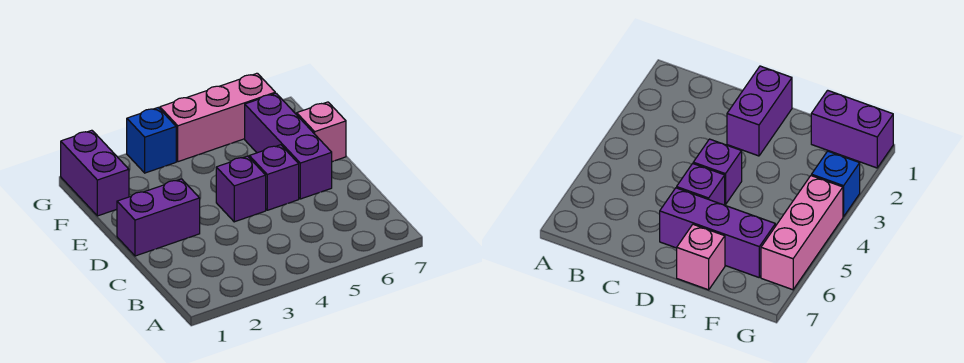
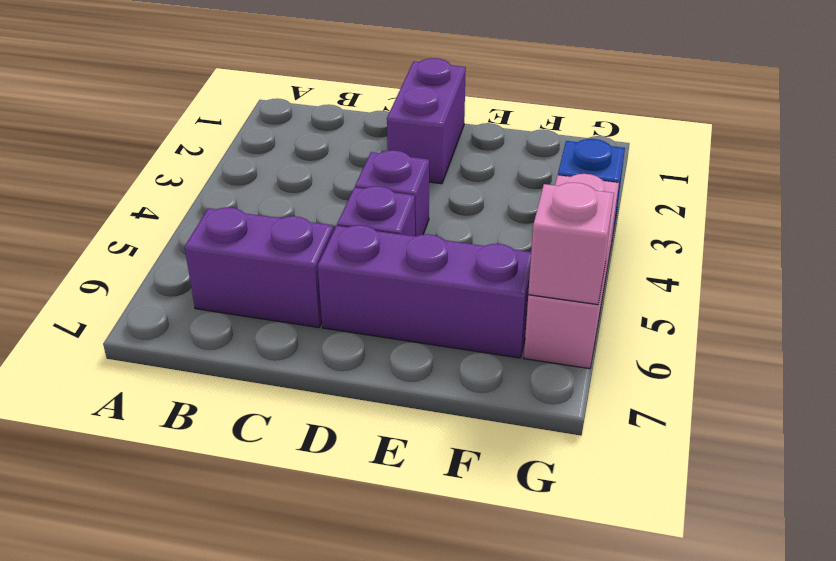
pink brick E7 level 1 -> pink brick G6 level 2
purple brick F1:G1 level 1 -> purple brick B6:C6 level 1

